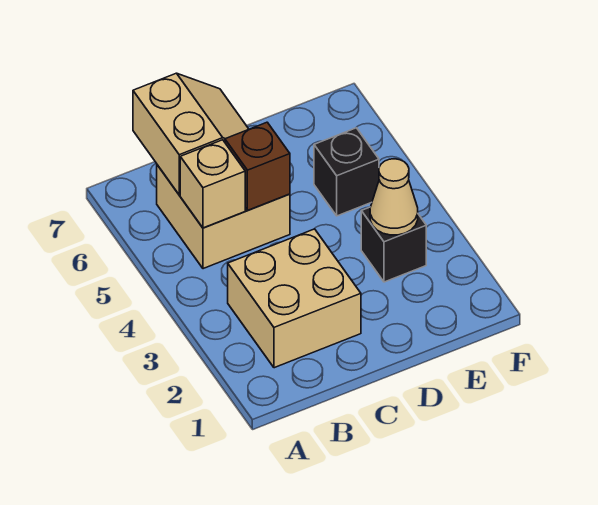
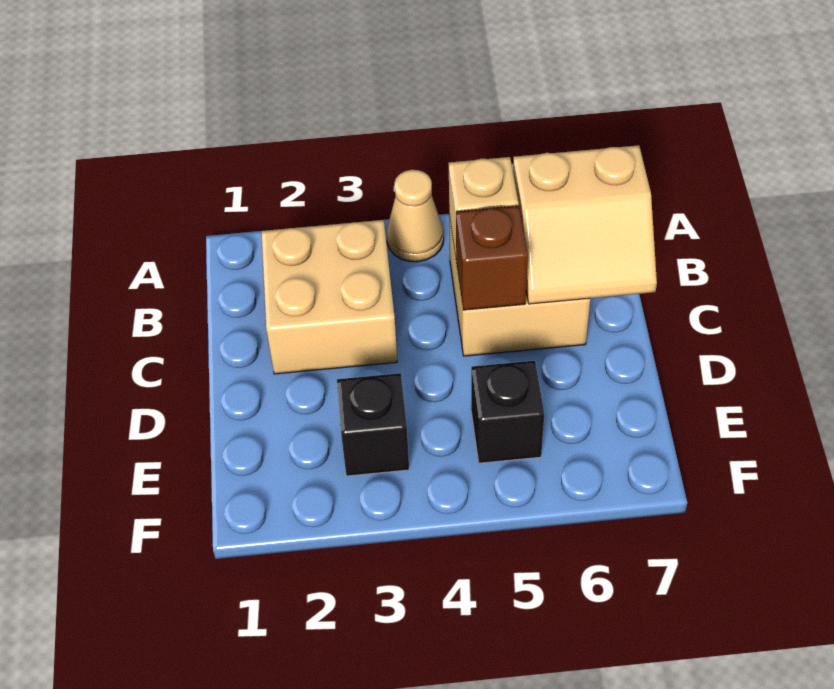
tan cone E3 level 2 -> tan cone A4 level 1

